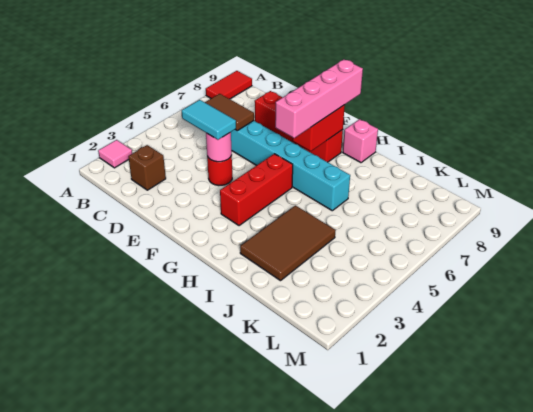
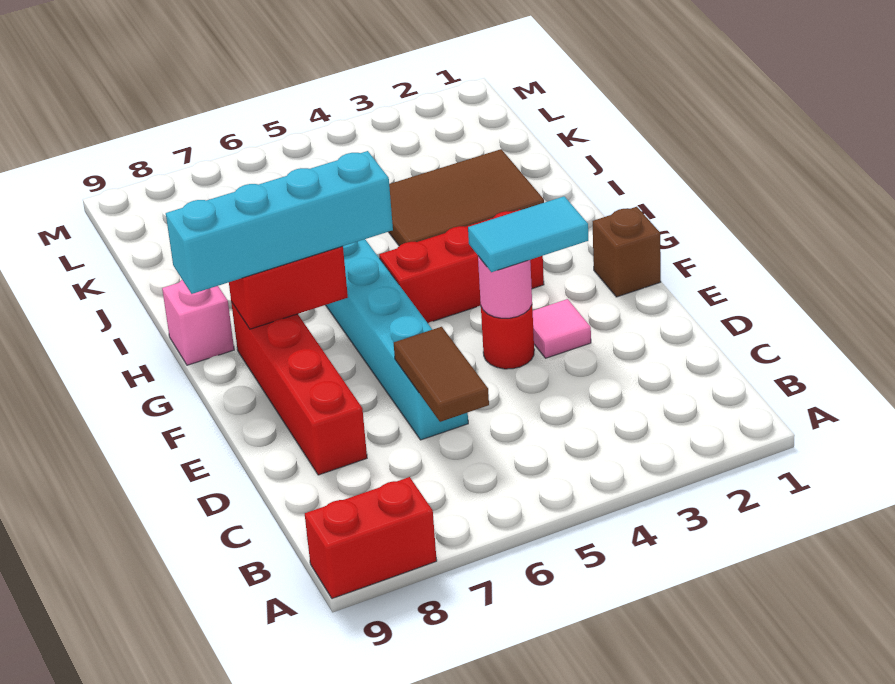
pink tile A2 level 1 -> pink tile E3 level 1
red tile A8:A9 level 1 -> red brick A8:A9 level 1
brown brick C2 level 1 -> brown brick F1 level 1
cyan tile D4:E4 level 3 -> cyan tile E3:E4 level 3
pink brick G6:G9 level 3 -> cyan brick G6:G9 level 3

